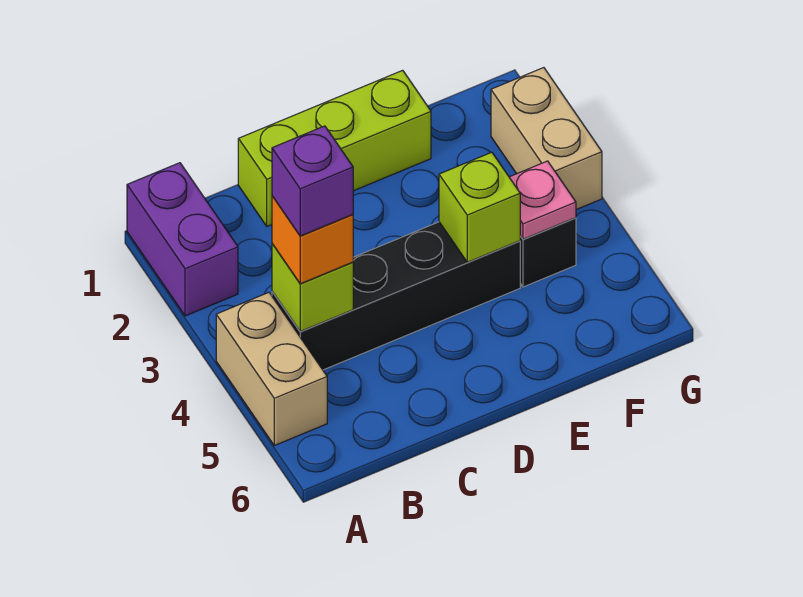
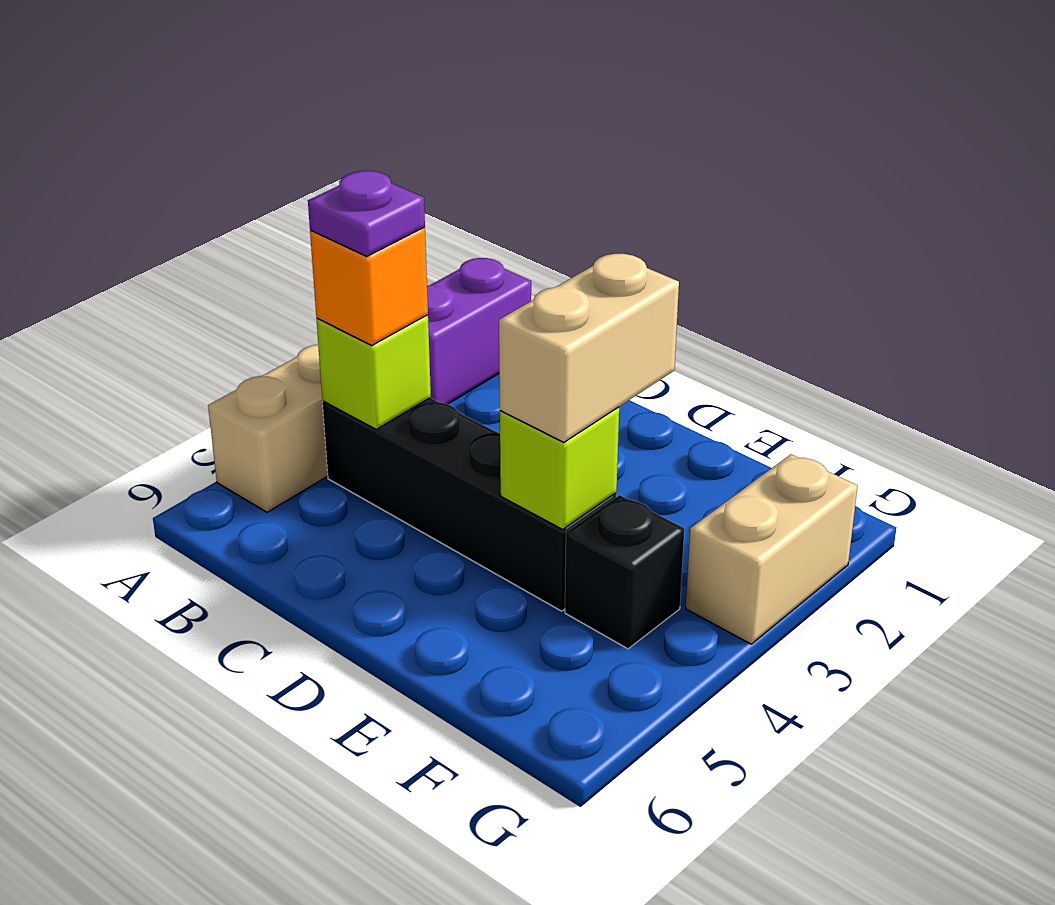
purple brick B4 level 4 -> purple plate B4 level 4
lime brick C1:E1 level 1 -> none
none -> tan brick E3:E4 level 3
pink plate F4 level 2 -> none

